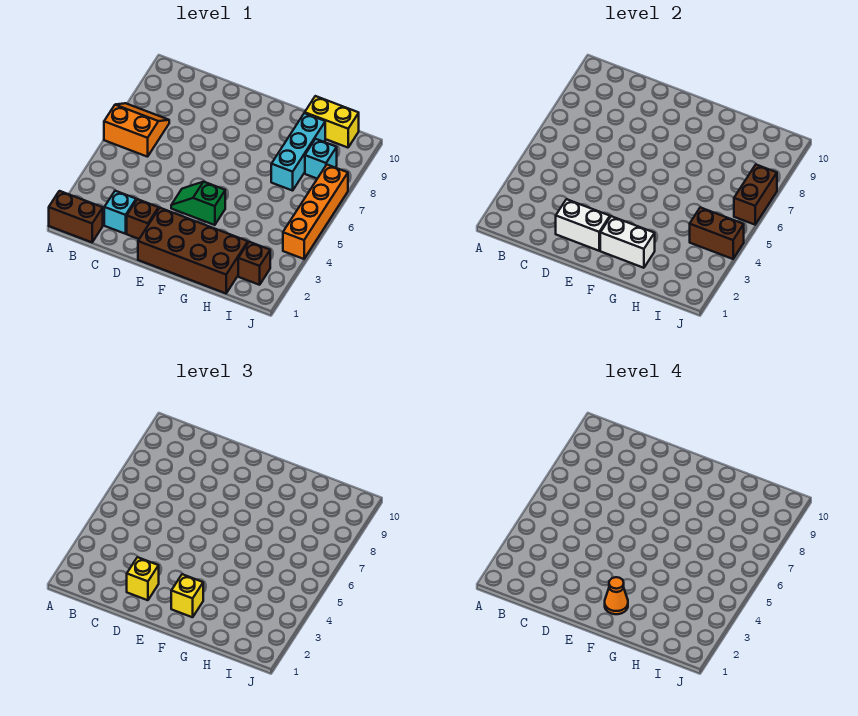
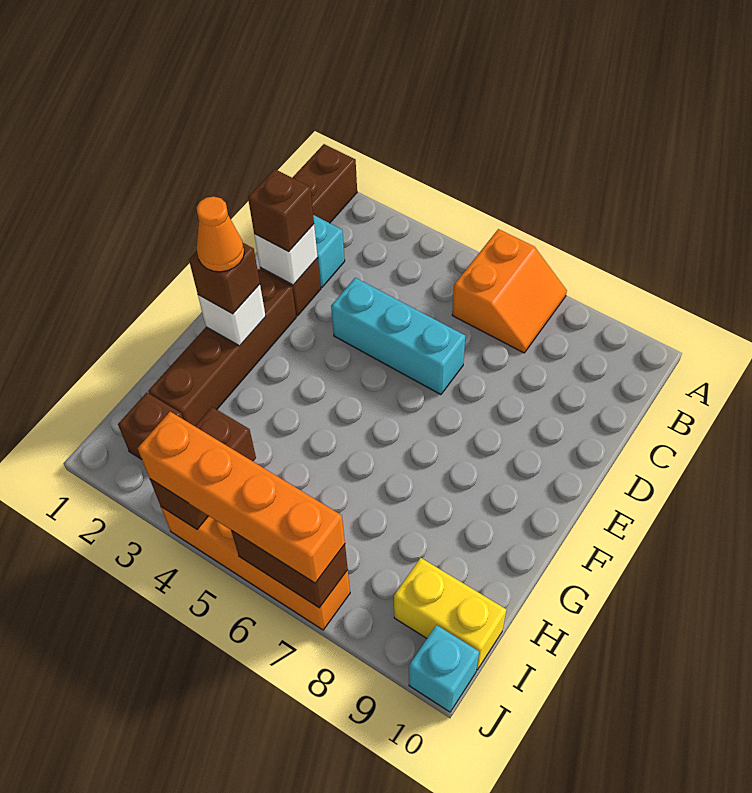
white brick D2:E2 level 2 -> white brick D2 level 2
yellow brick D2 level 3 -> brown brick D2 level 3
brown brick E1:H2 level 1 -> brown brick E2:H2 level 1
green slope E4:F4 level 1 top F -> none
white brick F2:G2 level 2 -> white brick F2 level 2
yellow brick F2 level 3 -> brown brick F2 level 3
cyan brick H7:H9 level 1 -> cyan brick D4:D6 level 1
yellow brick H10:I10 level 1 -> yellow brick I9:I10 level 1
cyan brick I8 level 1 -> cyan brick J10 level 1
none -> orange brick J4:J7 level 3

